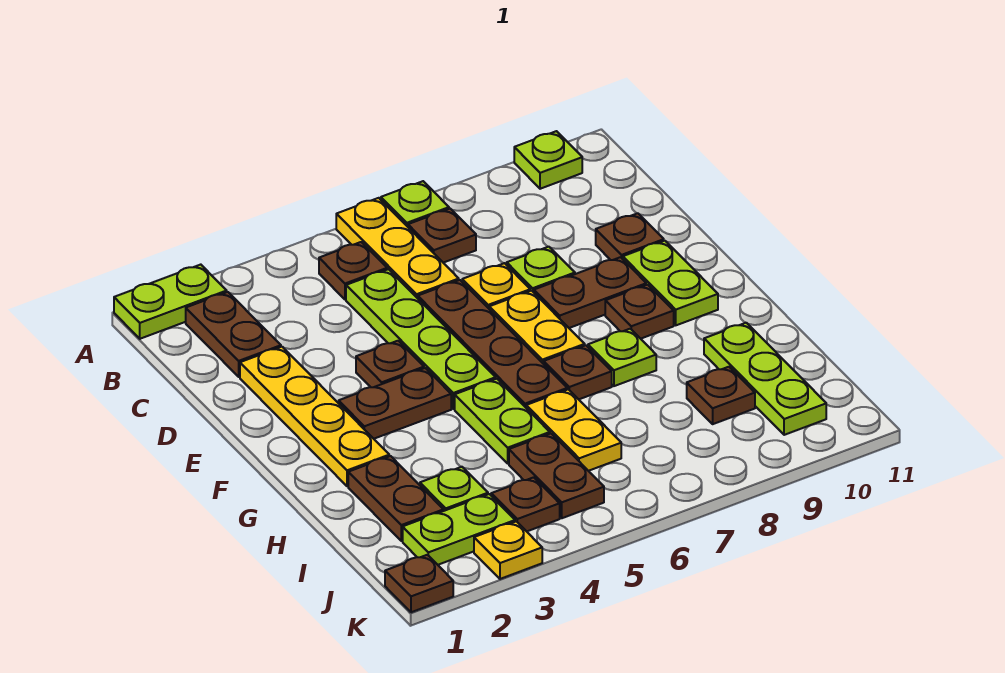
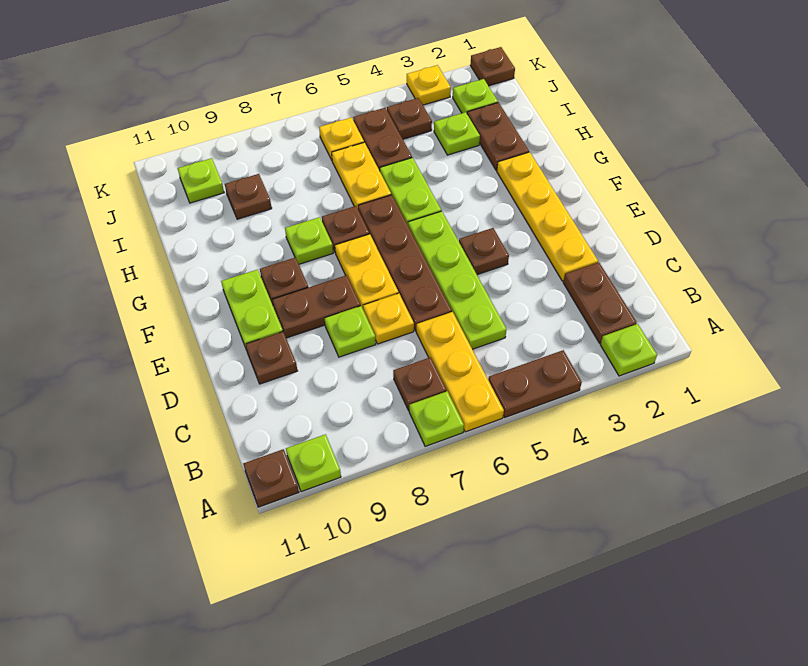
lime plate A1:A2 level 1 -> lime plate A2 level 1
brown plate B5 level 1 -> brown plate A11 level 1
brown plate F3:F4 level 1 -> brown plate A4:A5 level 1
lime plate H10:J10 level 1 -> lime plate J10 level 1
lime plate J2:J3 level 1 -> lime plate J2 level 1
none -> yellow plate J6 level 1

